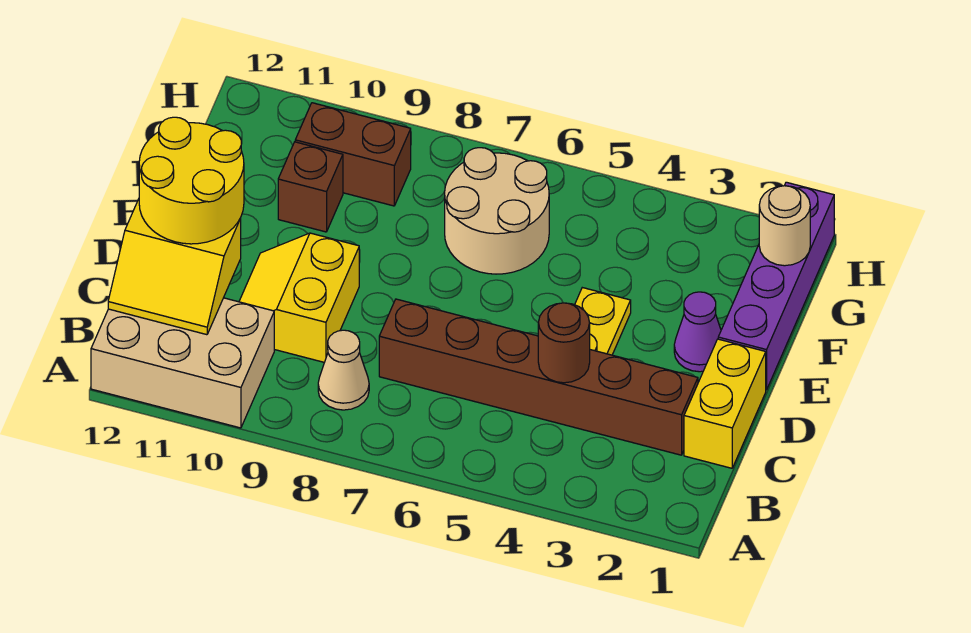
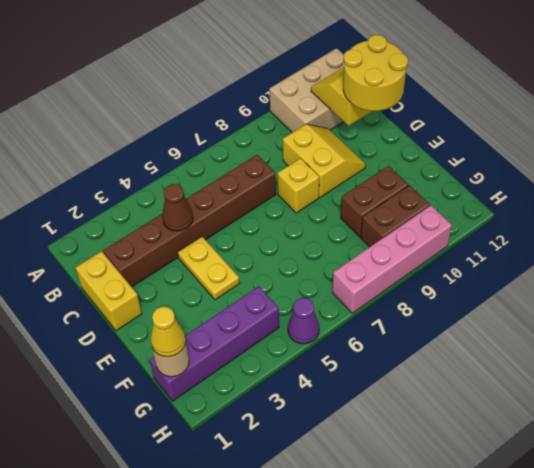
tan cone B8 level 1 -> none
brown round brick C4 level 2 -> brown cone C4 level 2
none -> yellow brick D8 level 1
purple brick E1:H1 level 1 -> purple brick G1:G4 level 1
purple cone E2 level 1 -> purple cone H5 level 1
tan round brick F6:G7 level 1 -> none
brown brick F10 level 1 -> brown brick F9:F10 level 1
none -> yellow cone G1 level 3
none -> pink brick H7:H10 level 1

